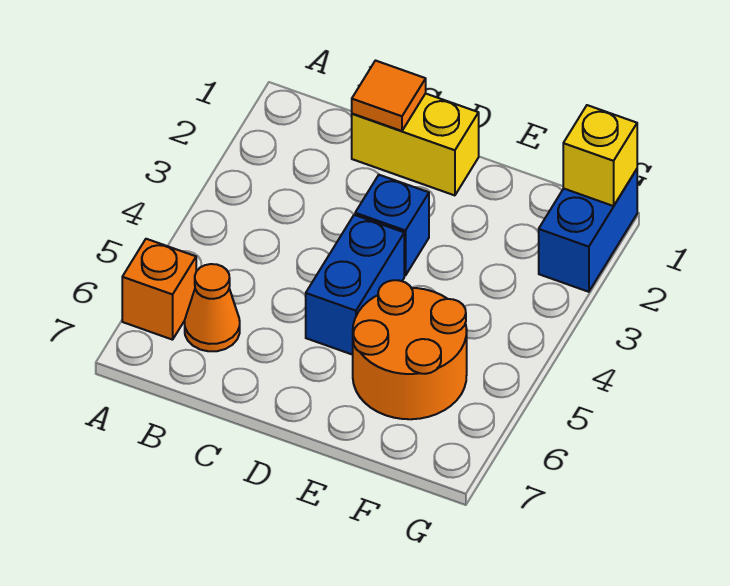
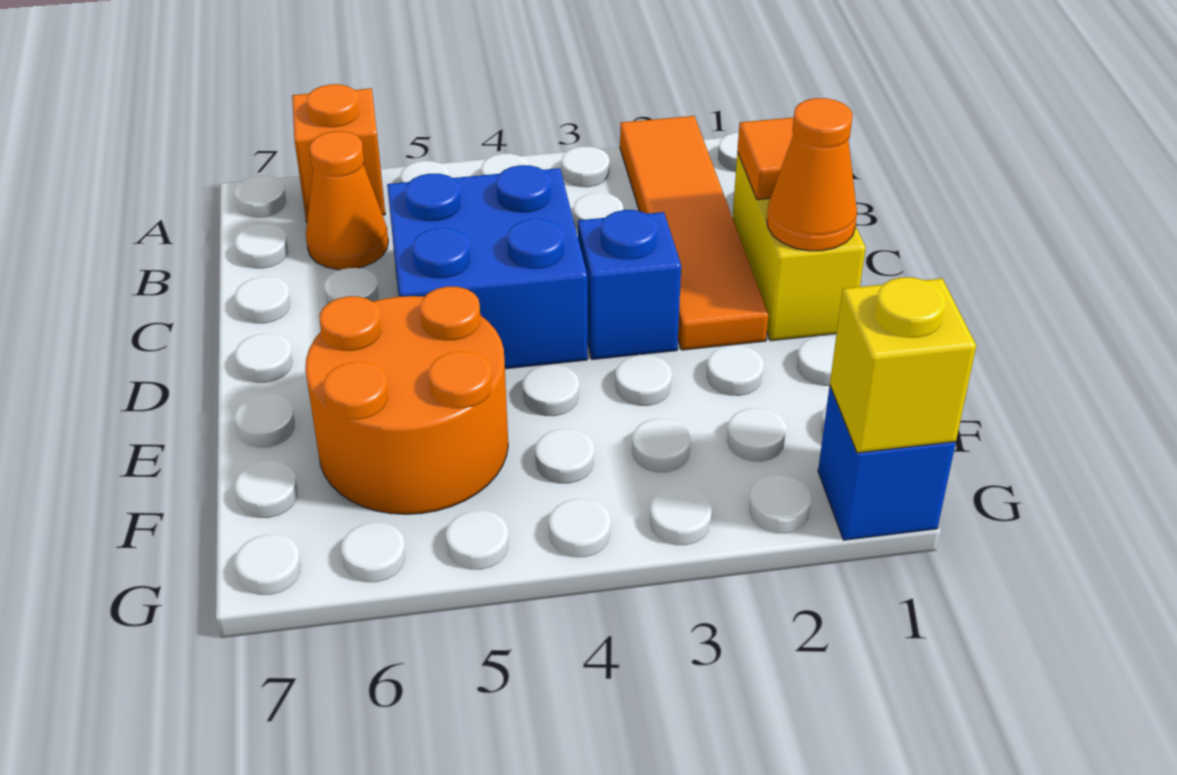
none -> orange tile A2:D2 level 1
none -> orange cone D1 level 2
blue brick D4:D5 level 1 -> blue brick C4:D5 level 1
blue brick G1:G2 level 1 -> blue brick G1 level 1

